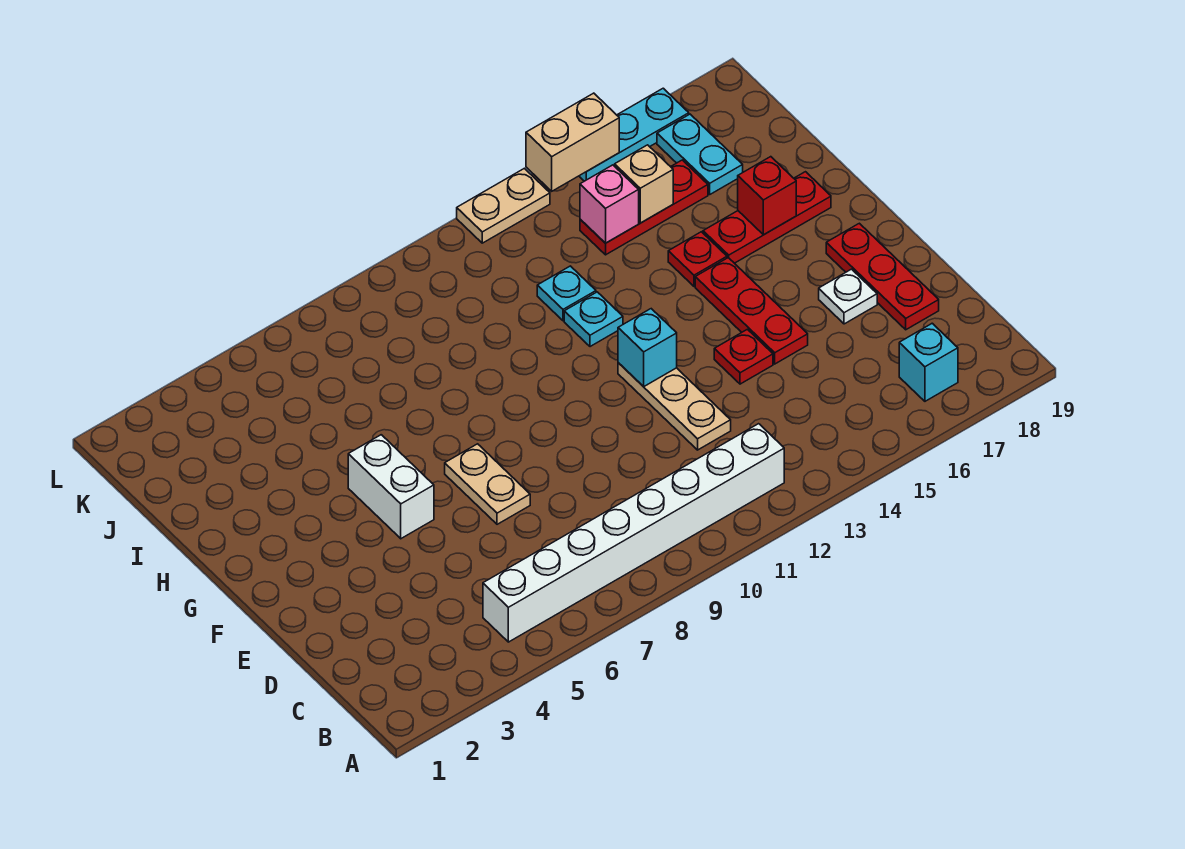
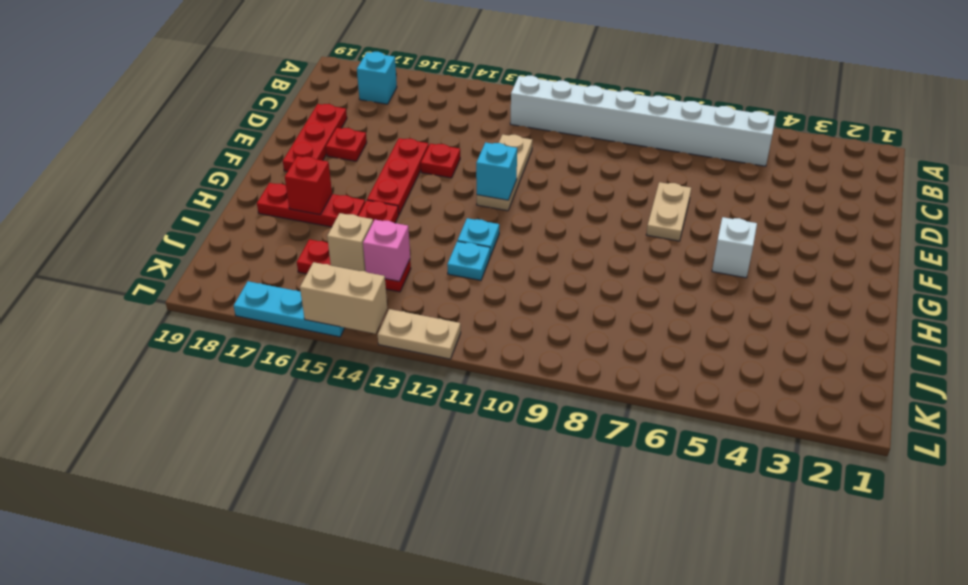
white plate E17 level 1 -> red plate E17 level 1
white brick F5:G5 level 1 -> white brick G5 level 1
cyan plate J17:K17 level 1 -> none

